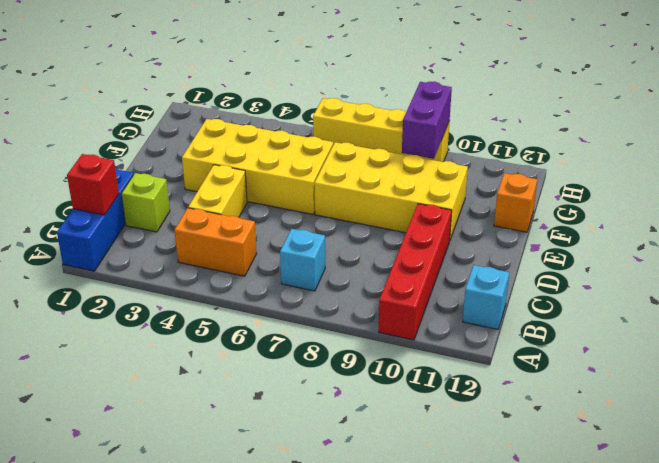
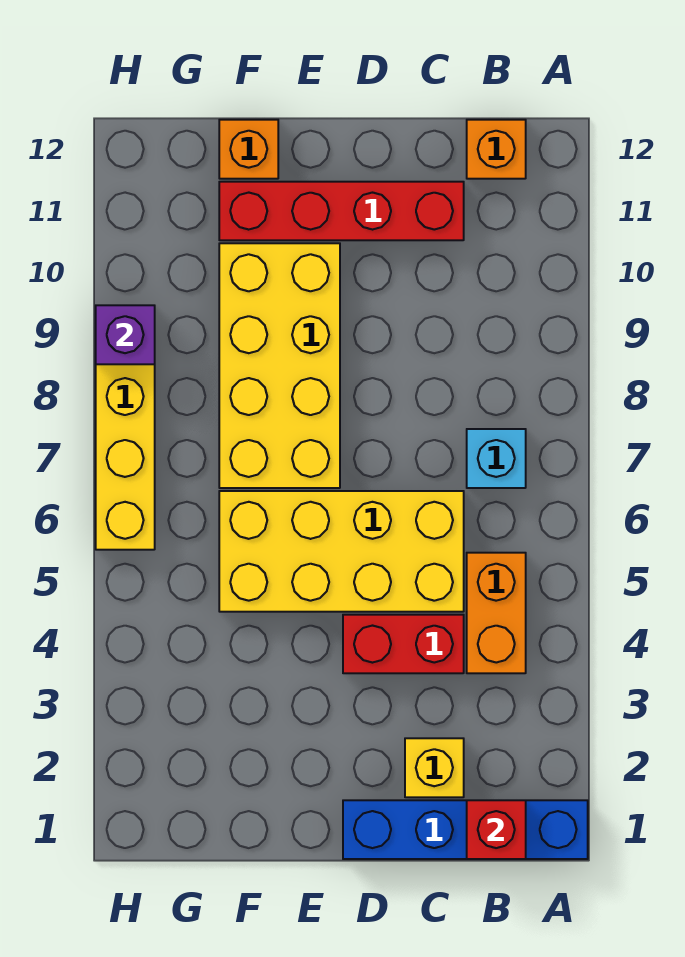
blue brick A1:C1 level 1 -> blue brick A1:D1 level 1
red brick A10:D10 level 1 -> red brick C11:F11 level 1
cyan brick B12 level 1 -> orange brick B12 level 1
lime brick C2 level 1 -> yellow brick C2 level 1
yellow brick C4:D4 level 1 -> red brick C4:D4 level 1
yellow brick E3:F6 level 1 -> yellow brick C5:F6 level 1
purple brick G9:H9 level 2 -> purple brick H9 level 2

